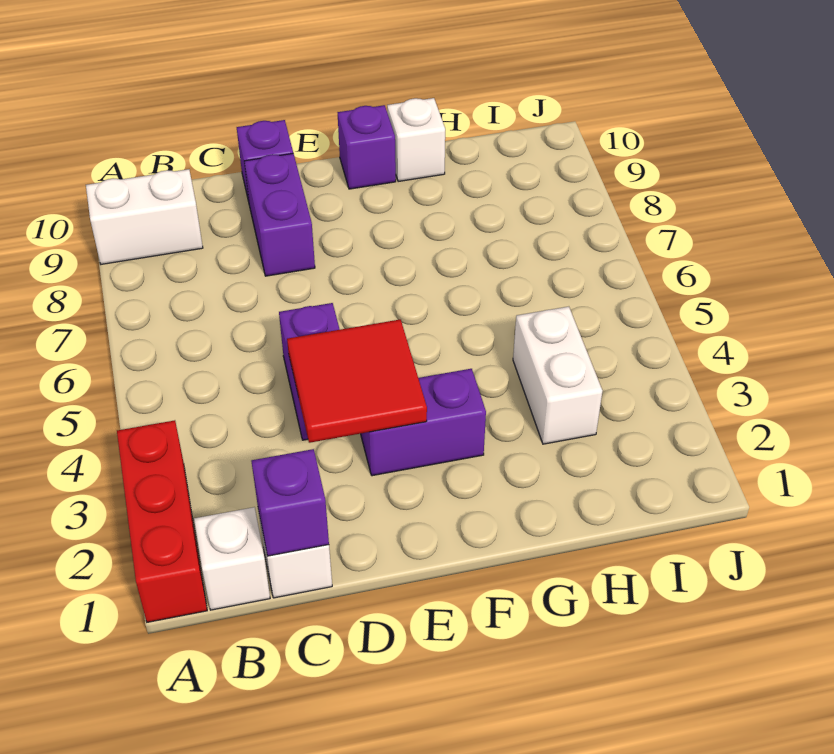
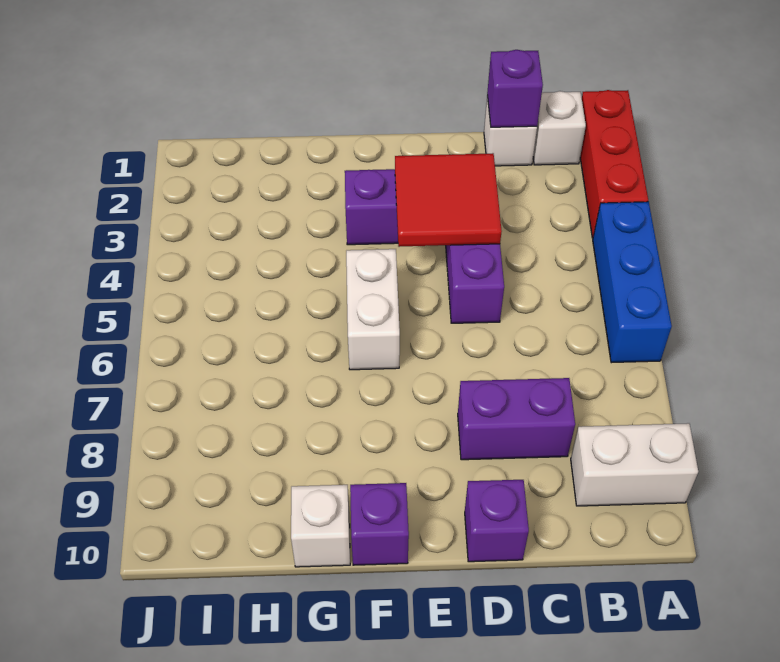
none -> blue brick A4:A6 level 1
purple brick D8:D9 level 1 -> purple brick C8:D8 level 1
white brick H3:H4 level 1 -> white brick F5:F6 level 1

